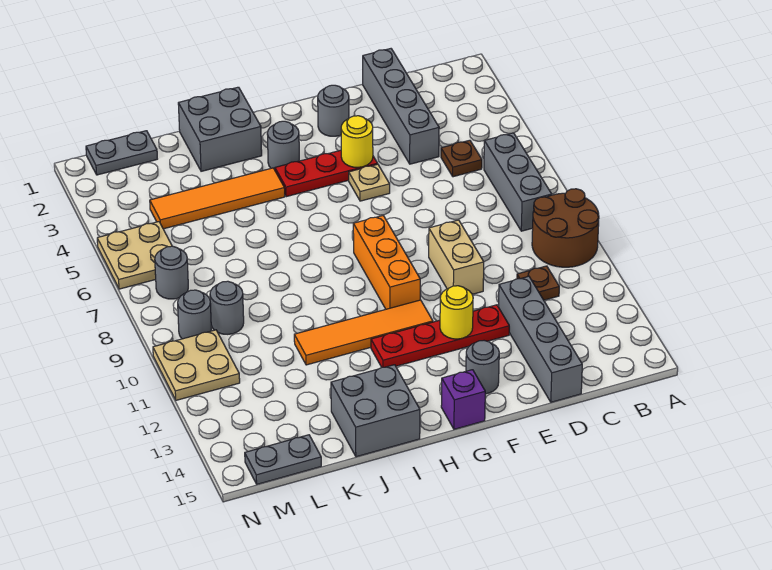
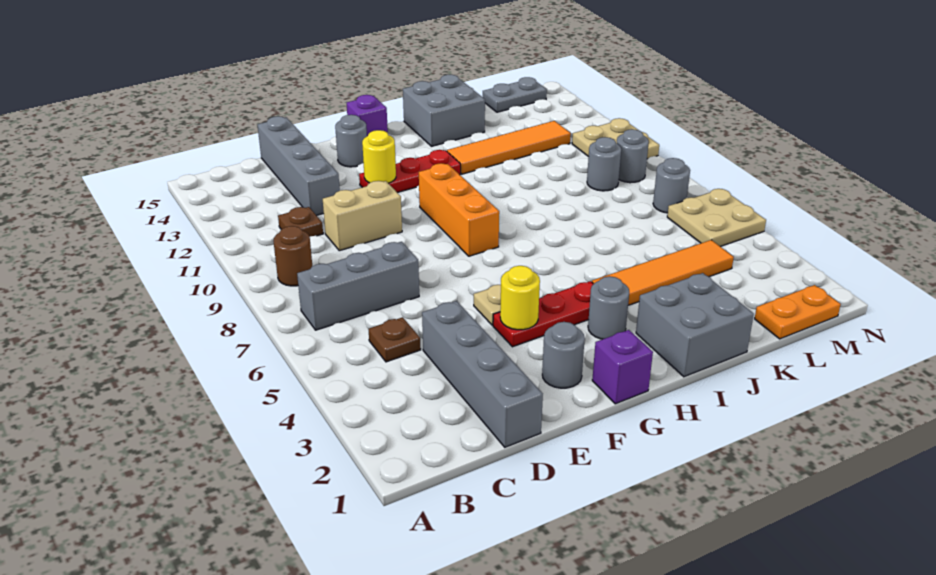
brown round brick A9:B10 level 1 -> brown round brick B9 level 1
grey brick B6:B8 level 1 -> grey brick B7:D7 level 1
tan brick E9:E10 level 1 -> tan brick D10:E10 level 1
red plate E12:H12 level 1 -> red plate F12:H12 level 1
none -> purple brick G1 level 1
orange tile G11:J11 level 1 -> orange tile I12:L12 level 1
grey plate L1:M1 level 1 -> orange plate L1:M1 level 1

